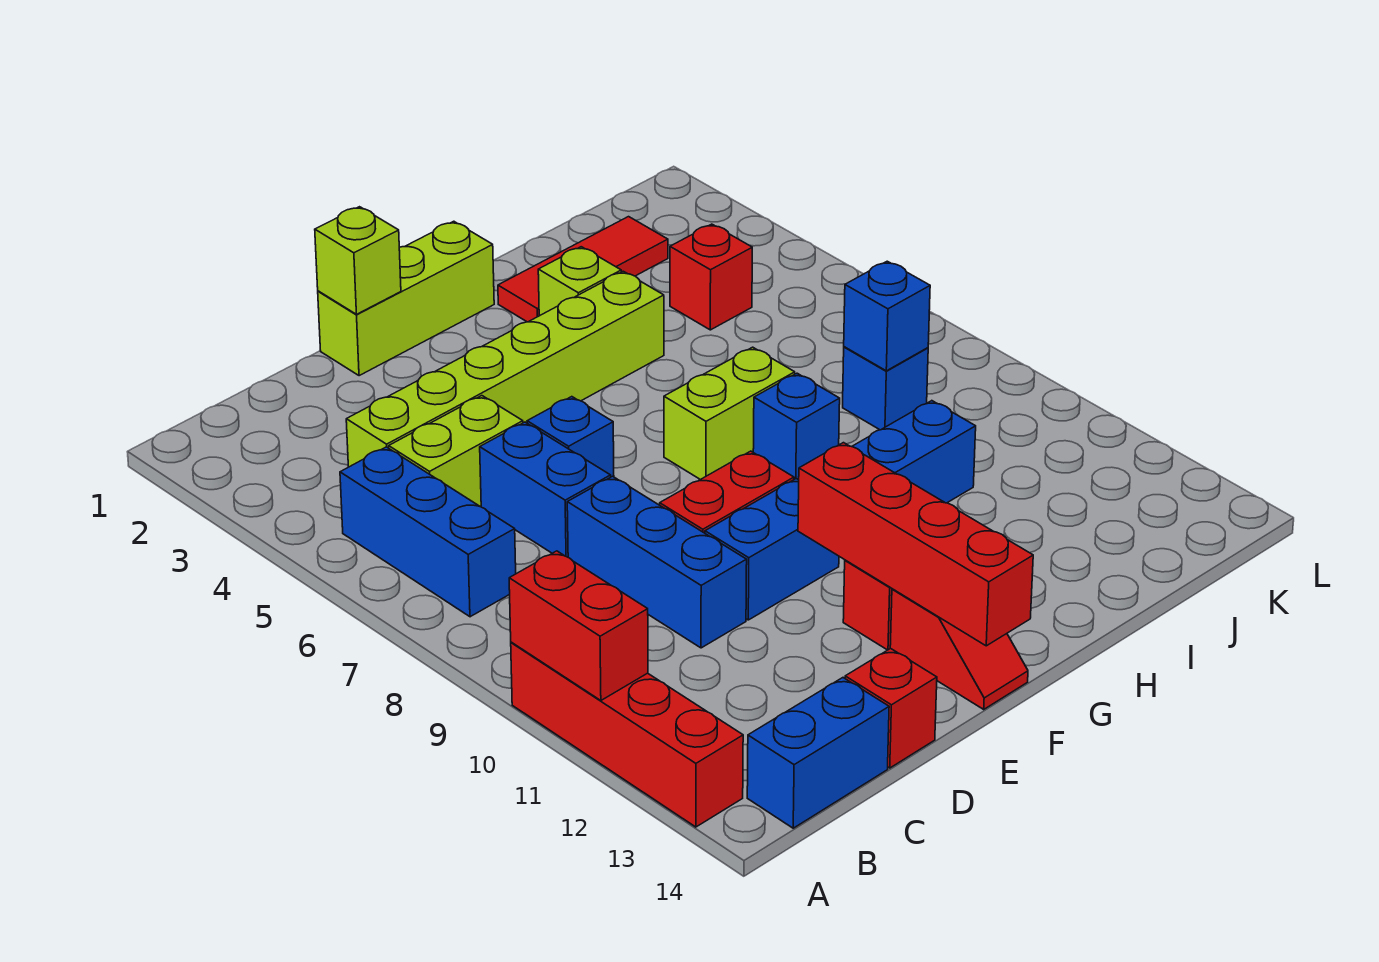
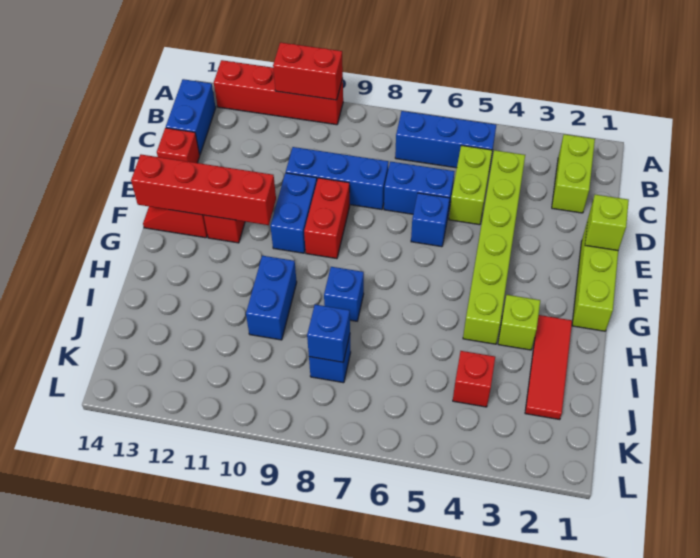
lime brick G7:H7 level 1 -> lime brick B2:C2 level 1

